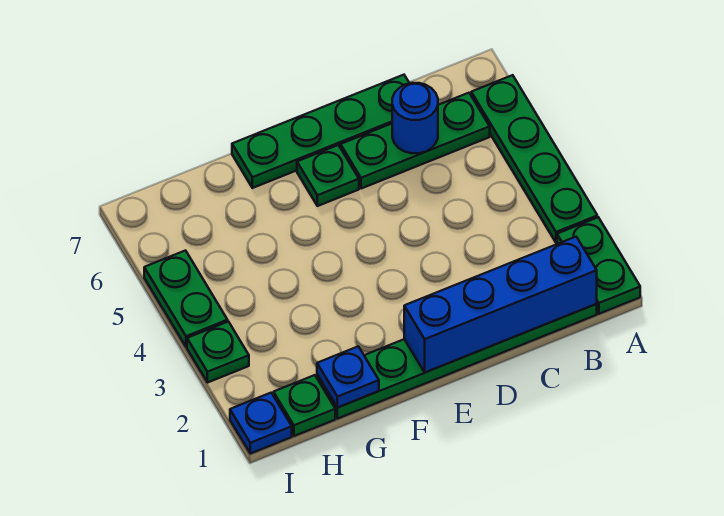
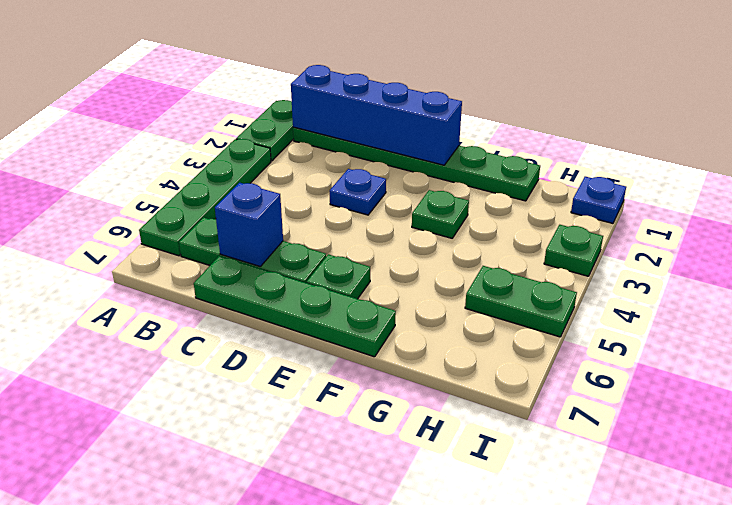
blue round brick C6 level 2 -> blue brick C6 level 2
blue plate G1 level 2 -> blue plate D3 level 1
green plate H1 level 1 -> green plate F3 level 1
green plate I4:I5 level 1 -> green plate H5:I5 level 1

